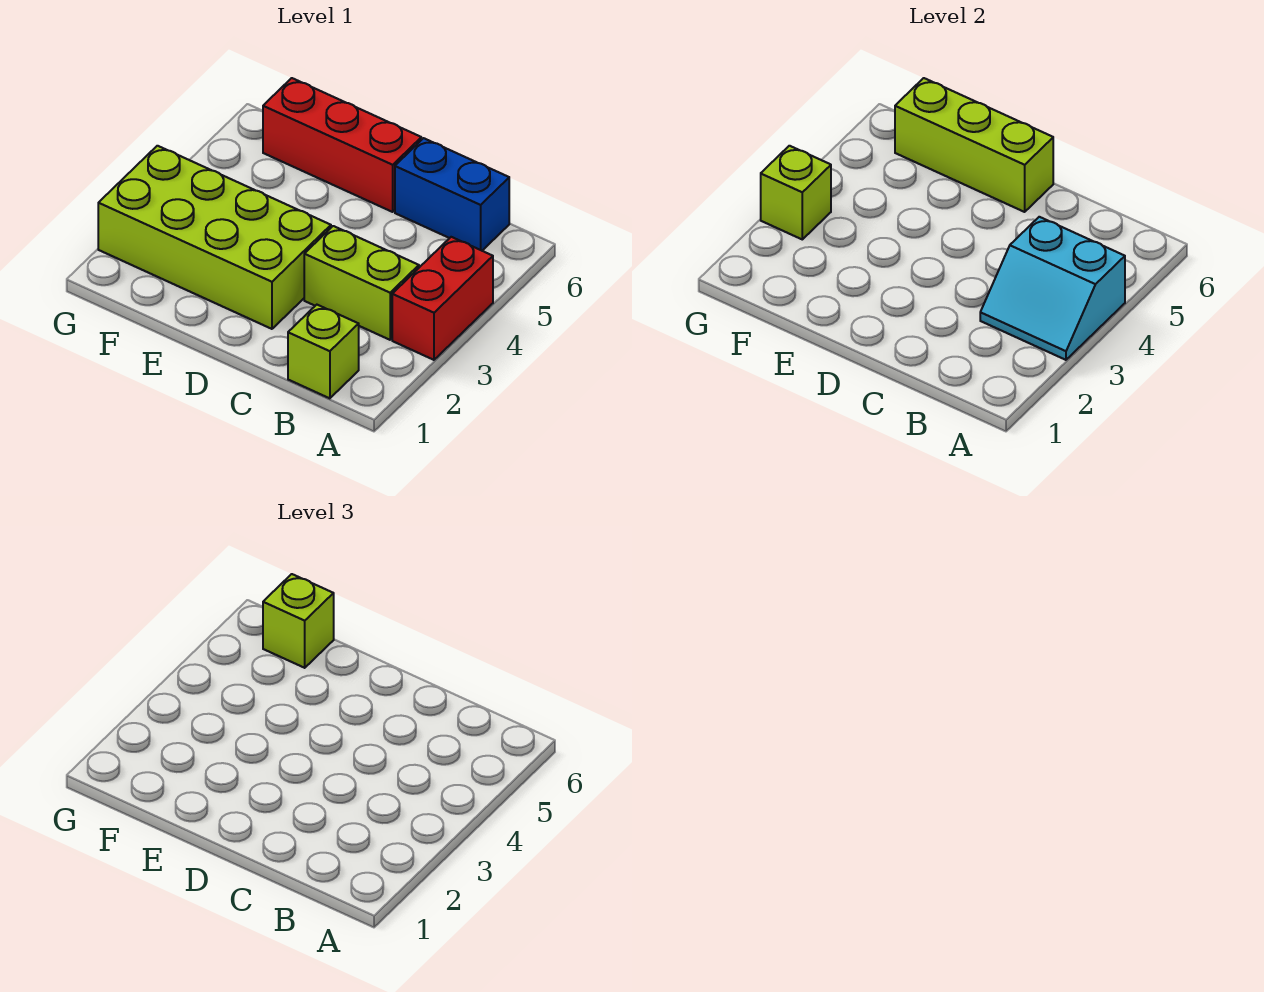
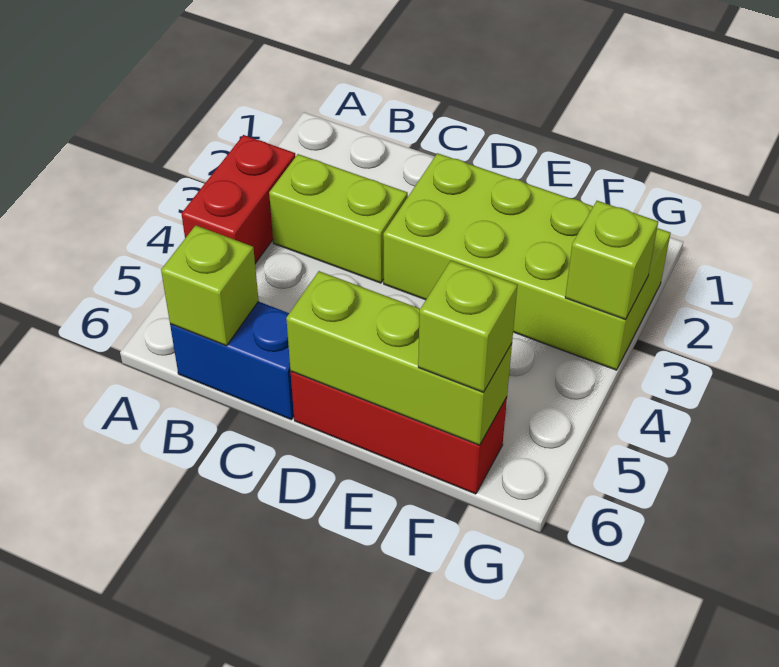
cyan slope A3:B4 level 2 top 4 -> none
lime brick B1 level 1 -> lime brick B6 level 2

